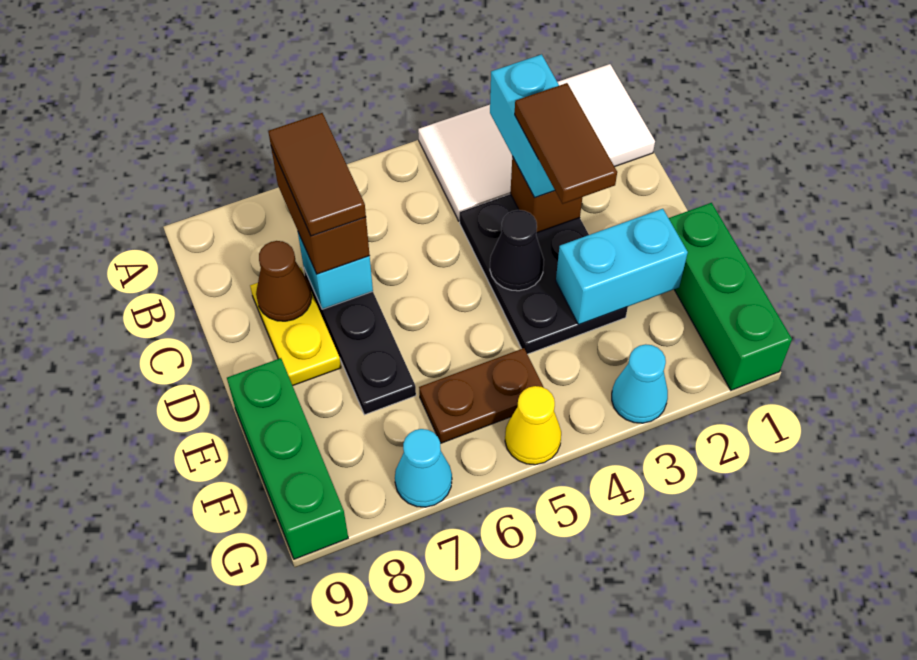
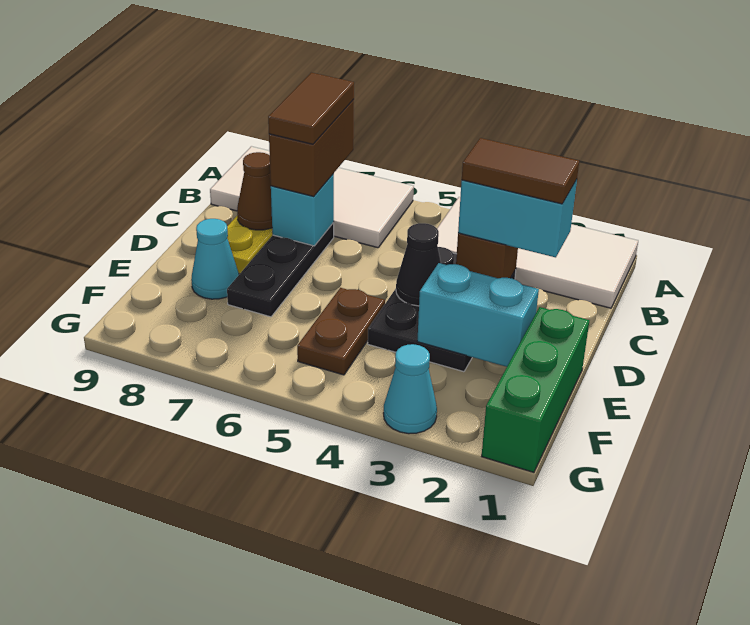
none -> white tile A6:B9 level 1
cyan brick B3:C3 level 3 -> cyan brick C2:C3 level 3
brown tile C3:D3 level 4 -> brown tile C2:C3 level 4
green brick E9:G9 level 1 -> none
brown plate F5:F6 level 1 -> brown plate E5:F5 level 1
yellow cone G5 level 1 -> none
cyan cone G7 level 1 -> cyan cone E8 level 1

